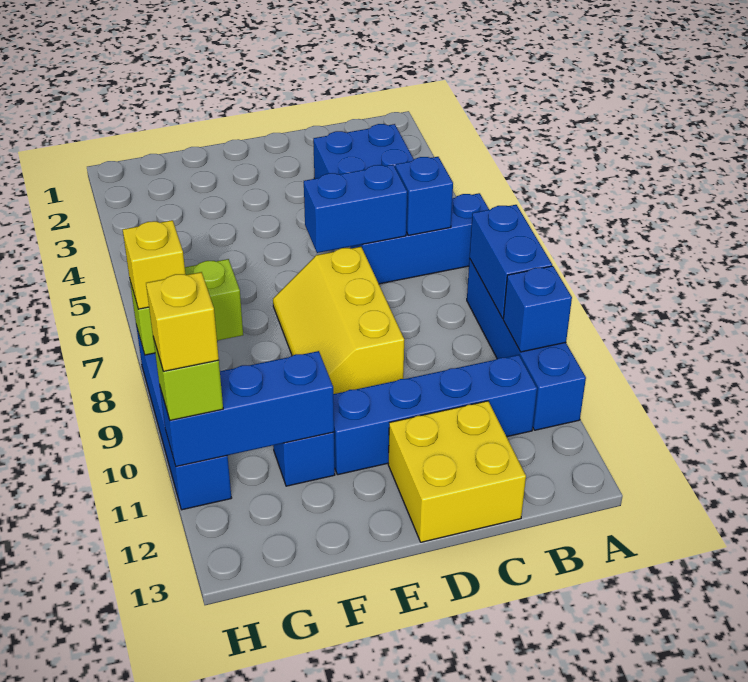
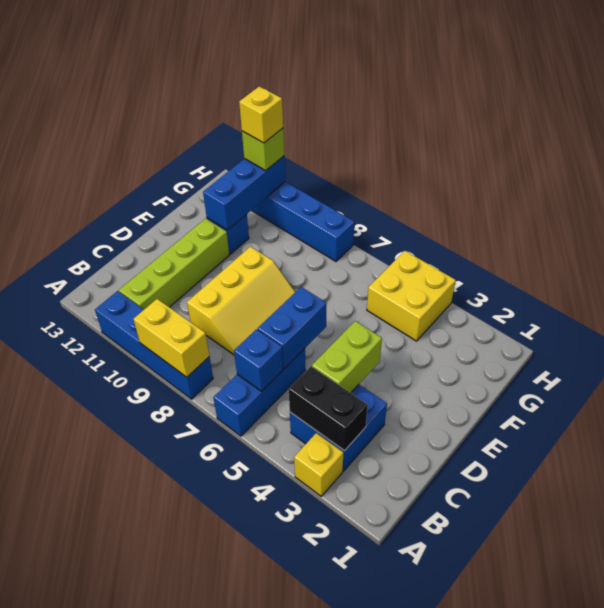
blue brick A8:A9 level 2 -> yellow brick A8:A9 level 2
blue brick A10 level 2 -> none
none -> black brick B3:B4 level 2
blue brick B11:E11 level 1 -> lime brick B11:E11 level 1
yellow brick C12:D13 level 1 -> yellow brick G4:H5 level 1
yellow slope D7:E9 level 1 top D -> yellow slope C8:E9 level 1 top 9
lime brick G8:H8 level 2 -> lime brick C4:D4 level 2
yellow brick H8 level 3 -> yellow brick A3 level 1

